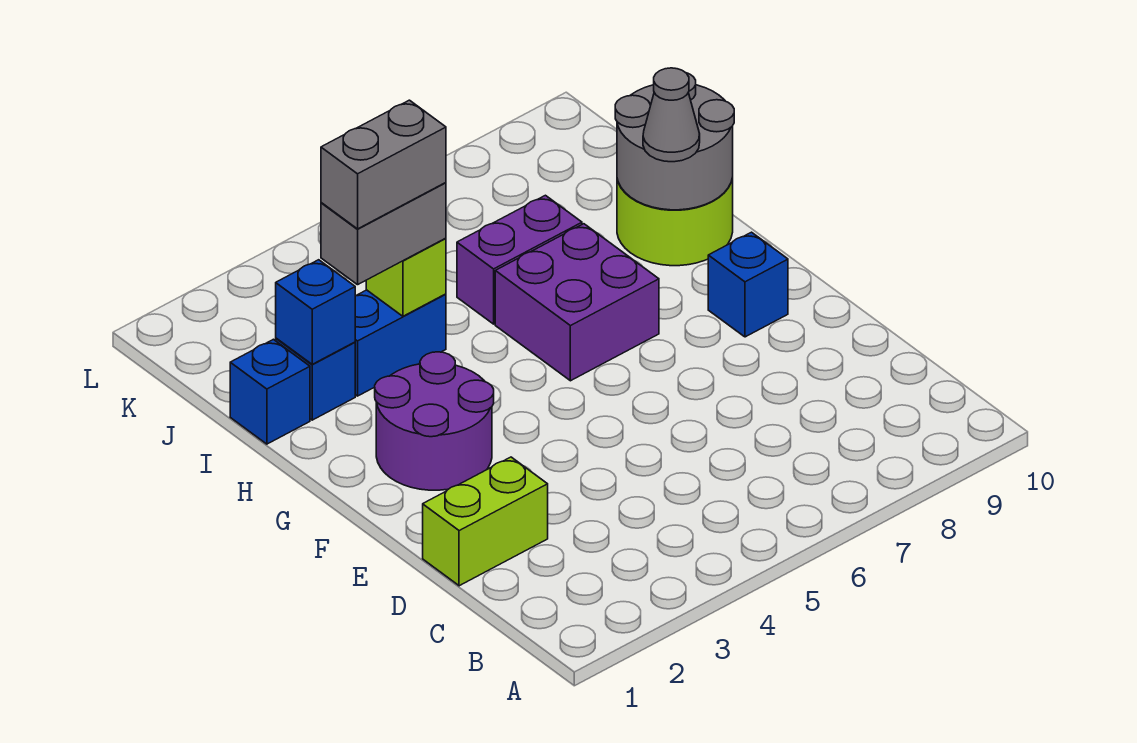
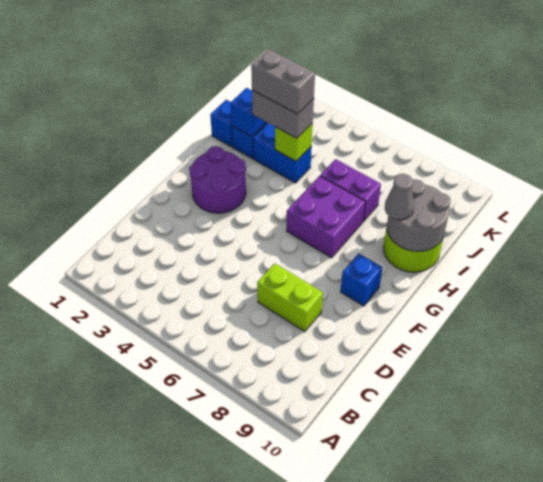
lime brick D1:D2 level 1 -> lime brick D7:D8 level 1

